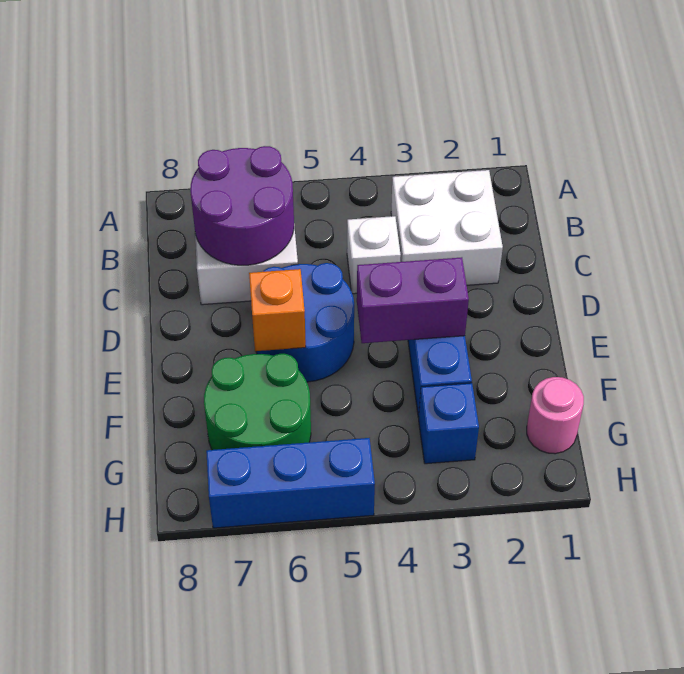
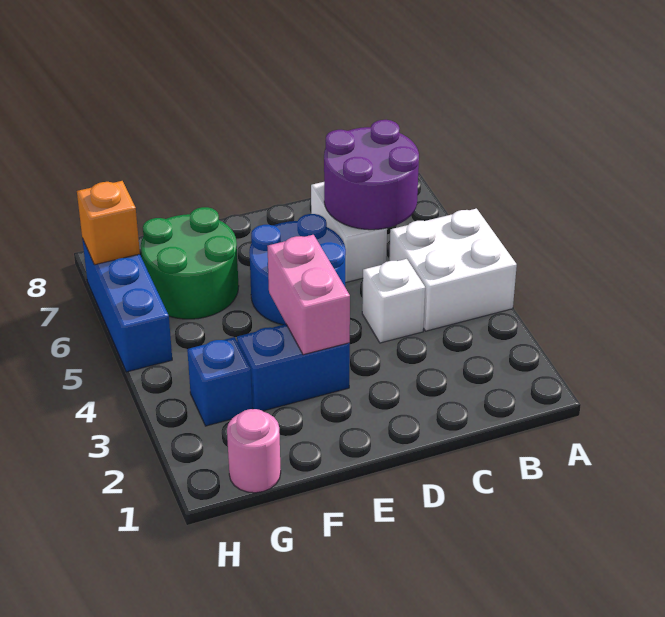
white brick B2:C3 level 1 -> white brick A4:B5 level 1
purple brick E3:E4 level 2 -> pink brick E3:E4 level 2
orange brick E6 level 2 -> orange brick H7 level 2

